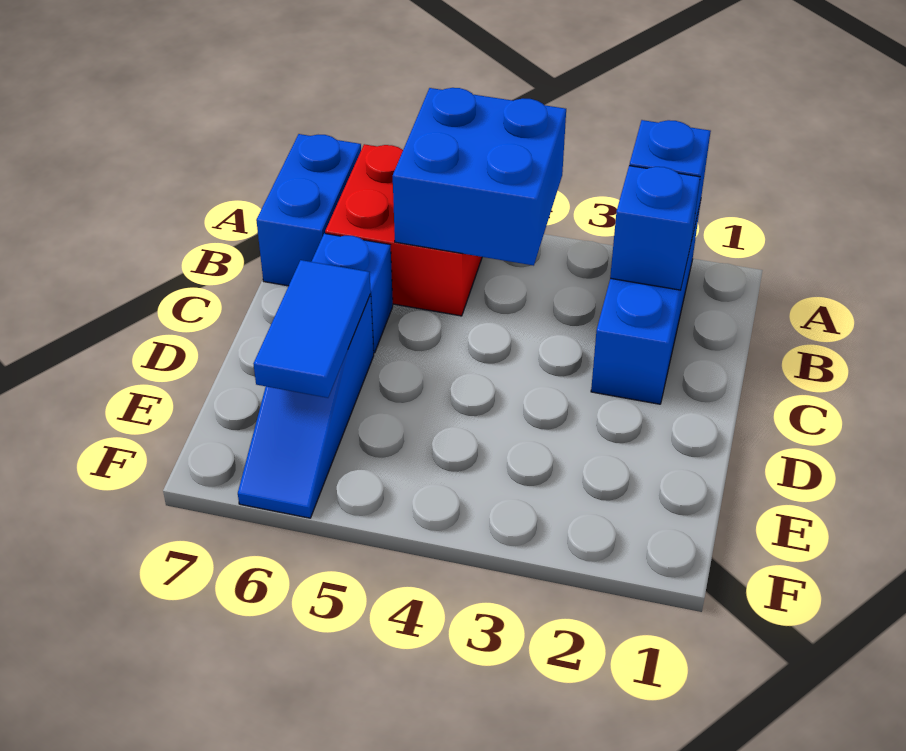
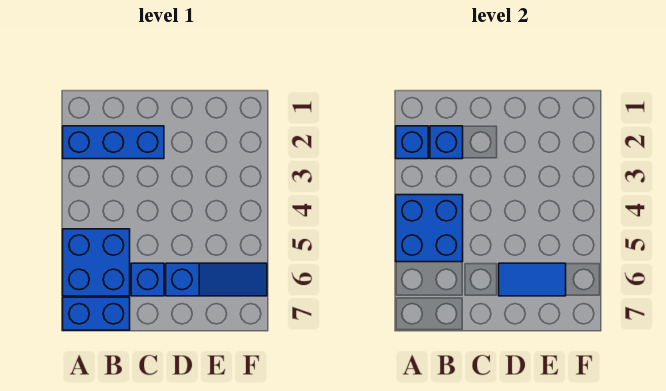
red brick A5:B6 level 1 -> blue brick A5:B6 level 1

